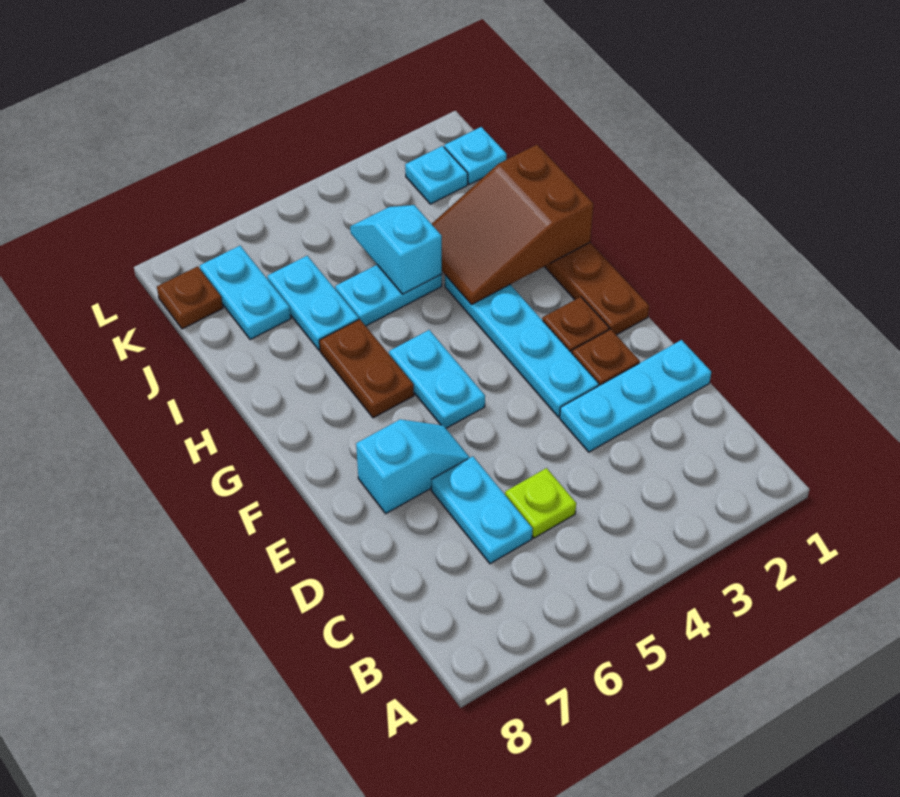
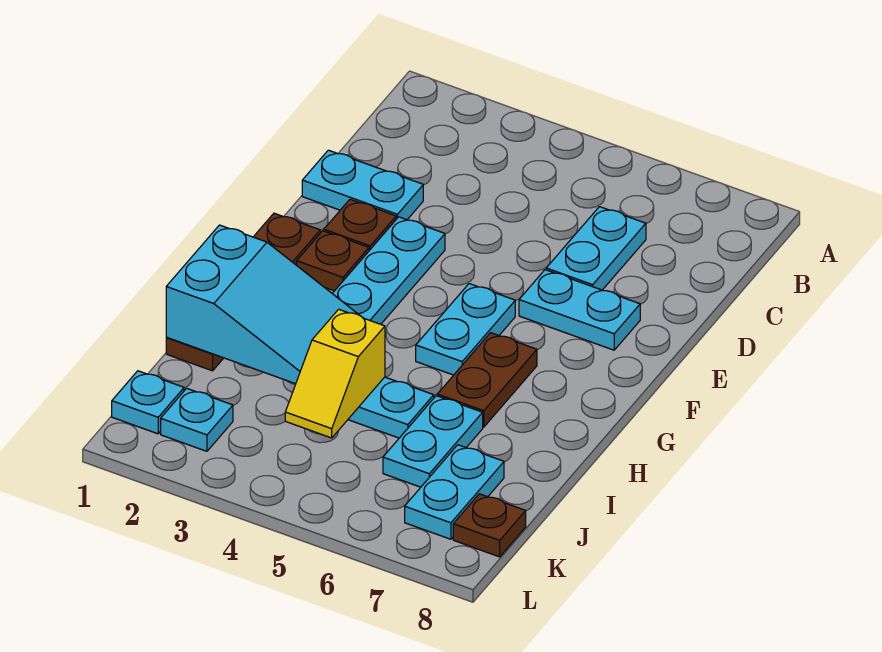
lime plate C5 level 1 -> none
cyan plate D1:D3 level 1 -> cyan plate D1:D2 level 1
cyan slope E6:E7 level 1 top 7 -> cyan plate E6:E7 level 1
brown slope H1:I3 level 2 top 1 -> cyan slope H1:I3 level 2 top 1
cyan slope I4:J4 level 2 top I -> yellow slope I4:J4 level 2 top I

